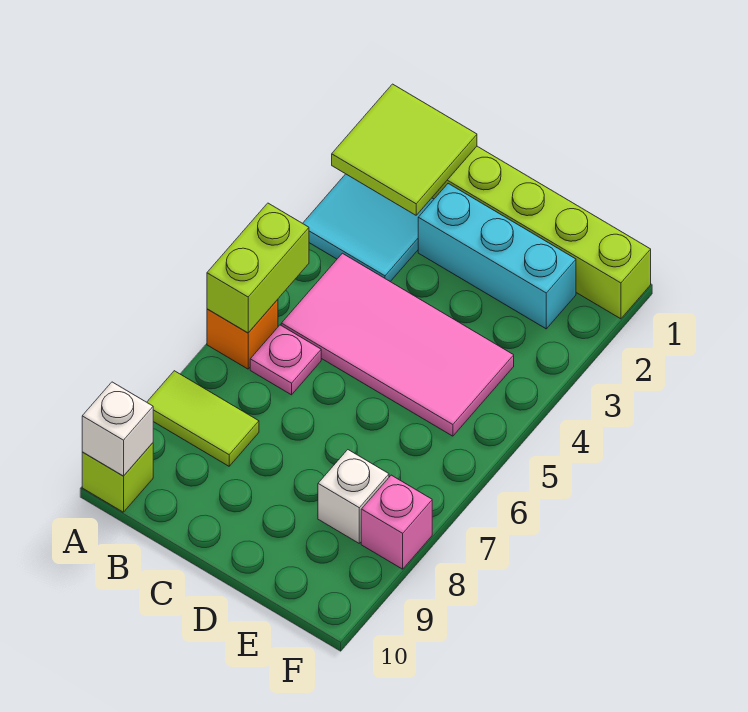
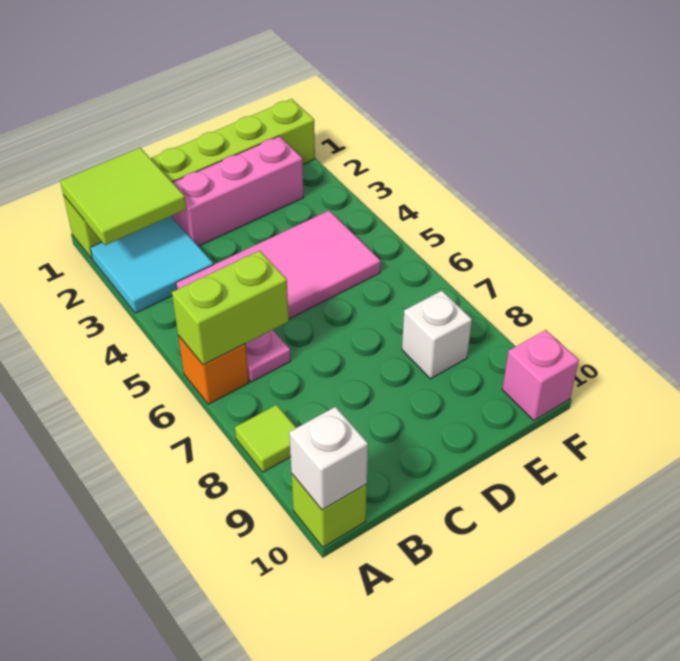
lime brick A5:A6 level 2 -> lime brick A6:B6 level 2
lime tile A8:B8 level 1 -> lime tile A8 level 1
cyan brick C2:E2 level 1 -> pink brick C2:E2 level 1
pink brick F8 level 1 -> pink brick F10 level 1

